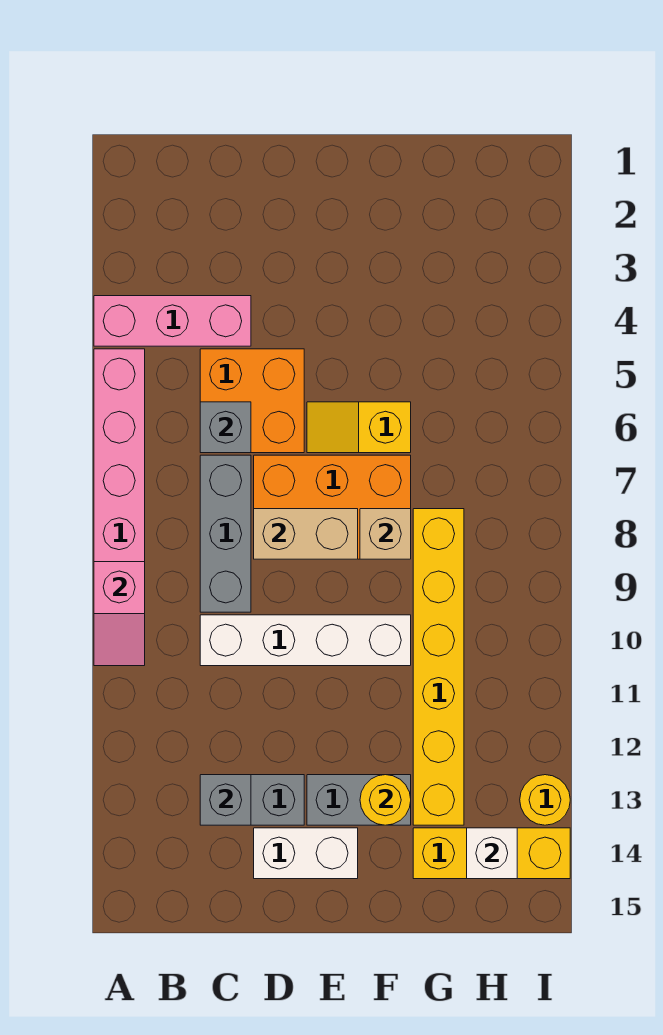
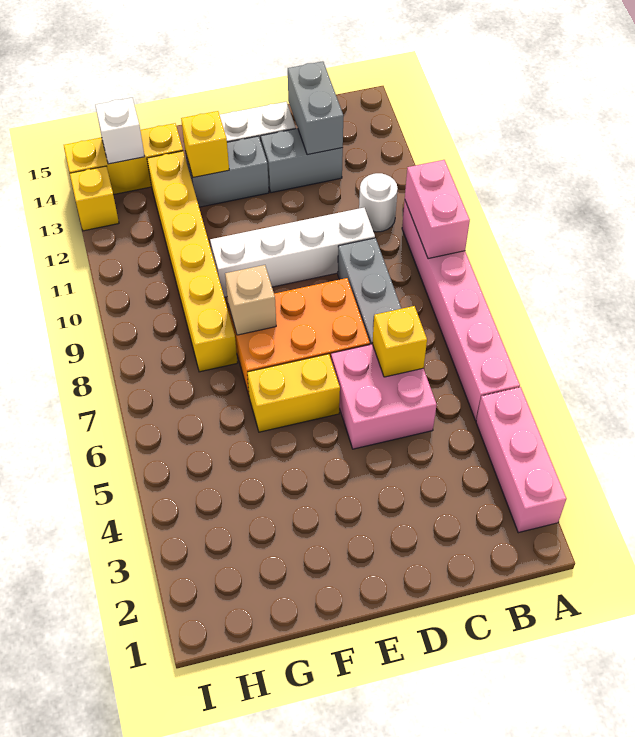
pink brick A4:C4 level 1 -> pink brick A2:A4 level 1
pink slope A9:A10 level 2 top 9 -> pink brick A9:A10 level 2
none -> white round brick B11 level 1
orange brick C5:D6 level 1 -> pink brick C5:D6 level 1
grey brick C6 level 2 -> yellow brick C6 level 2
grey brick C13 level 2 -> grey brick C13:C14 level 2
tan brick D8:E8 level 2 -> none
yellow slope E6:F6 level 1 top F -> yellow brick E6:F6 level 1
yellow round brick F13 level 2 -> yellow brick F13 level 2
yellow round brick I13 level 1 -> yellow brick I13 level 1

